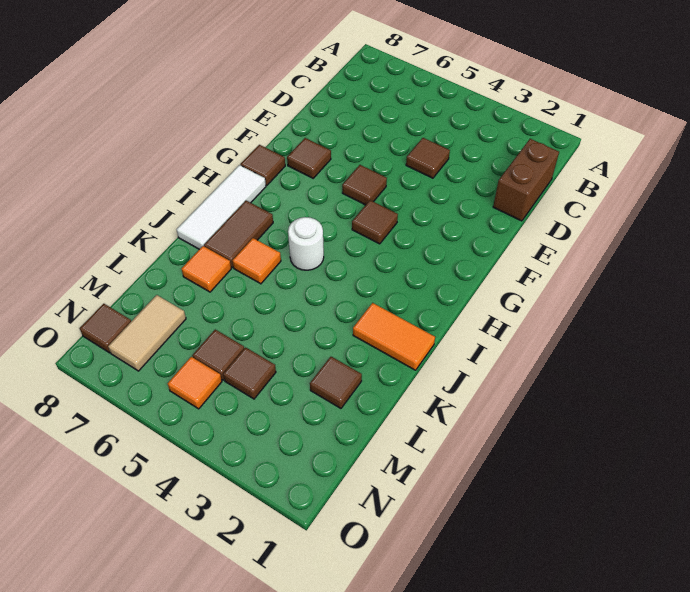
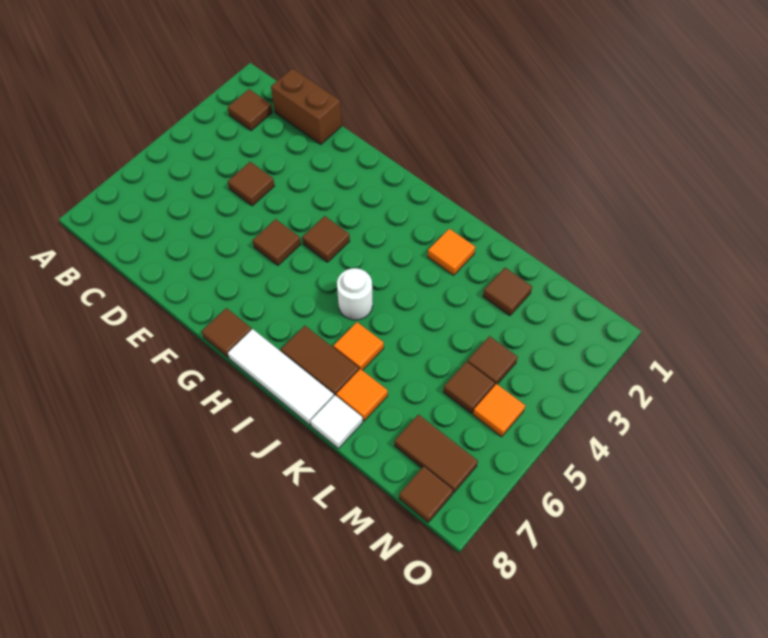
brown tile F7 level 1 -> brown tile B2 level 1
orange tile J1:J2 level 1 -> orange tile J2 level 1
none -> white tile K8 level 1
tan tile M7:N7 level 1 -> brown tile M7:N7 level 1

